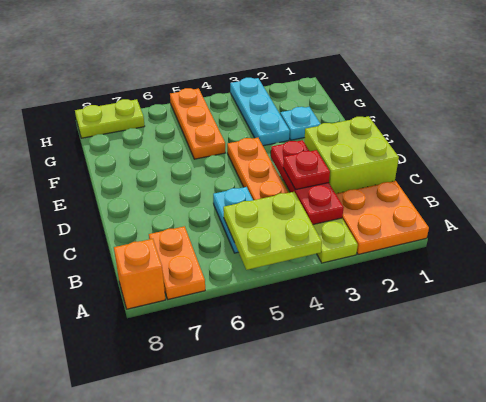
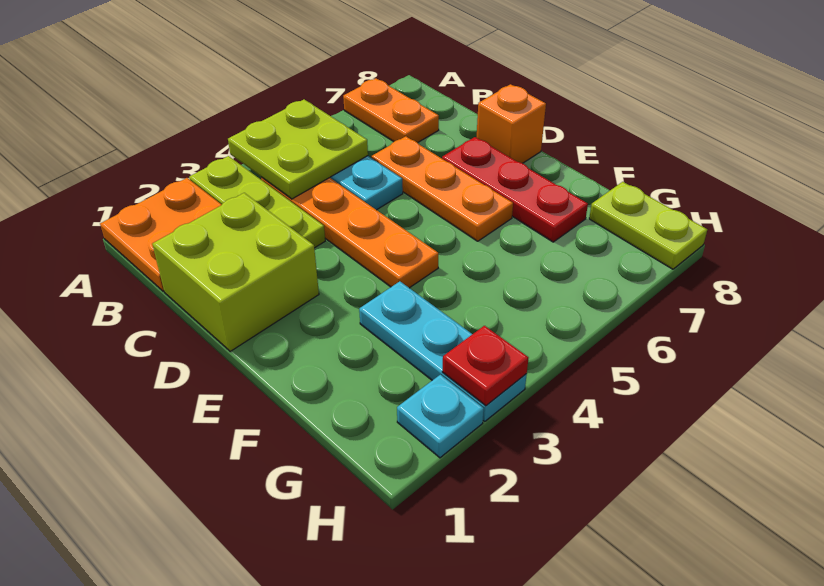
orange brick A8 level 1 -> orange brick D8 level 1
red plate B3:D3 level 2 -> red plate D7:F7 level 1
red plate C3 level 3 -> red plate H3 level 2
cyan plate F2 level 1 -> cyan plate H2 level 1
orange plate F5:H5 level 1 -> orange plate C6:E6 level 1
lime plate H7:H8 level 1 -> lime plate G8:H8 level 1

